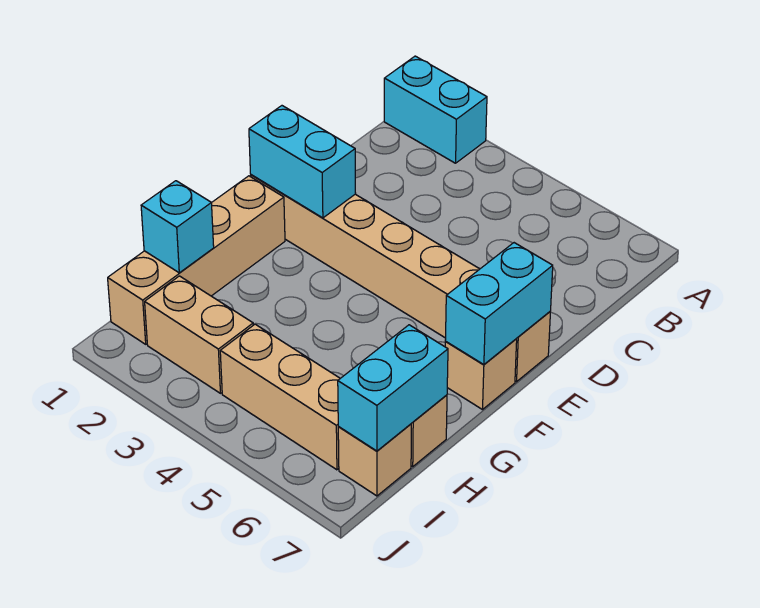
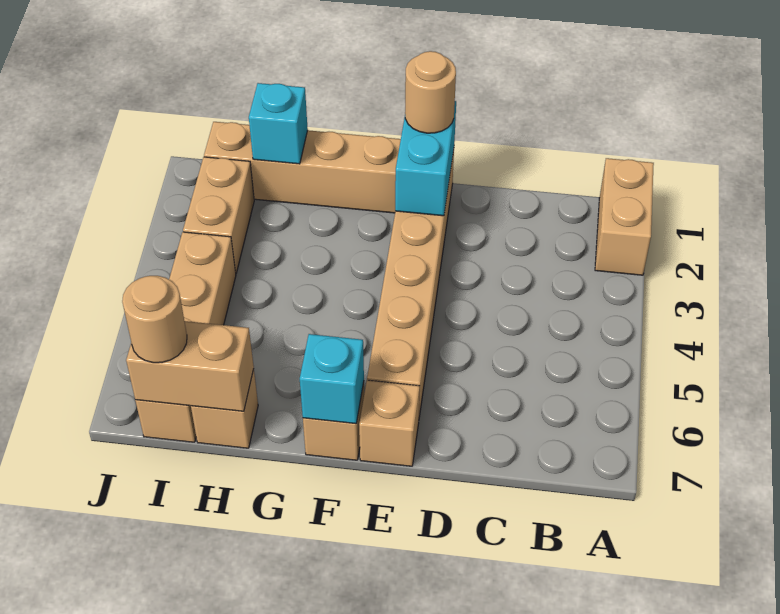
cyan brick A1:A2 level 1 -> tan brick A1:A2 level 1
none -> tan round brick E1 level 3
cyan brick E7:F7 level 2 -> cyan brick F7 level 2
cyan brick H7:I7 level 2 -> tan brick H7:I7 level 2
none -> tan round brick I7 level 3

